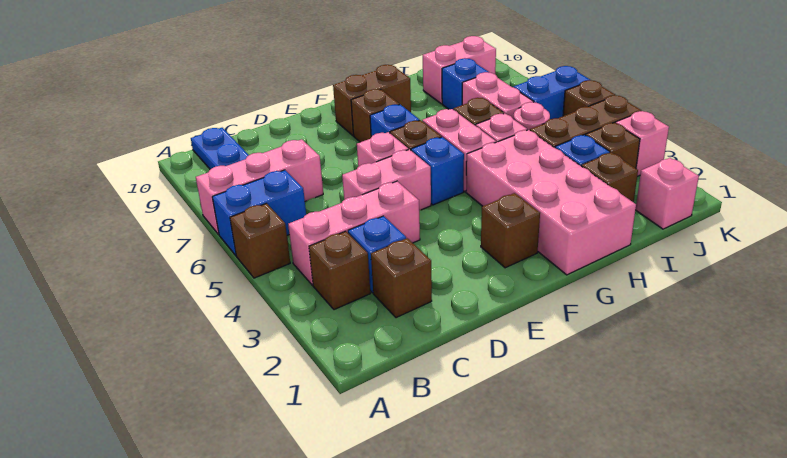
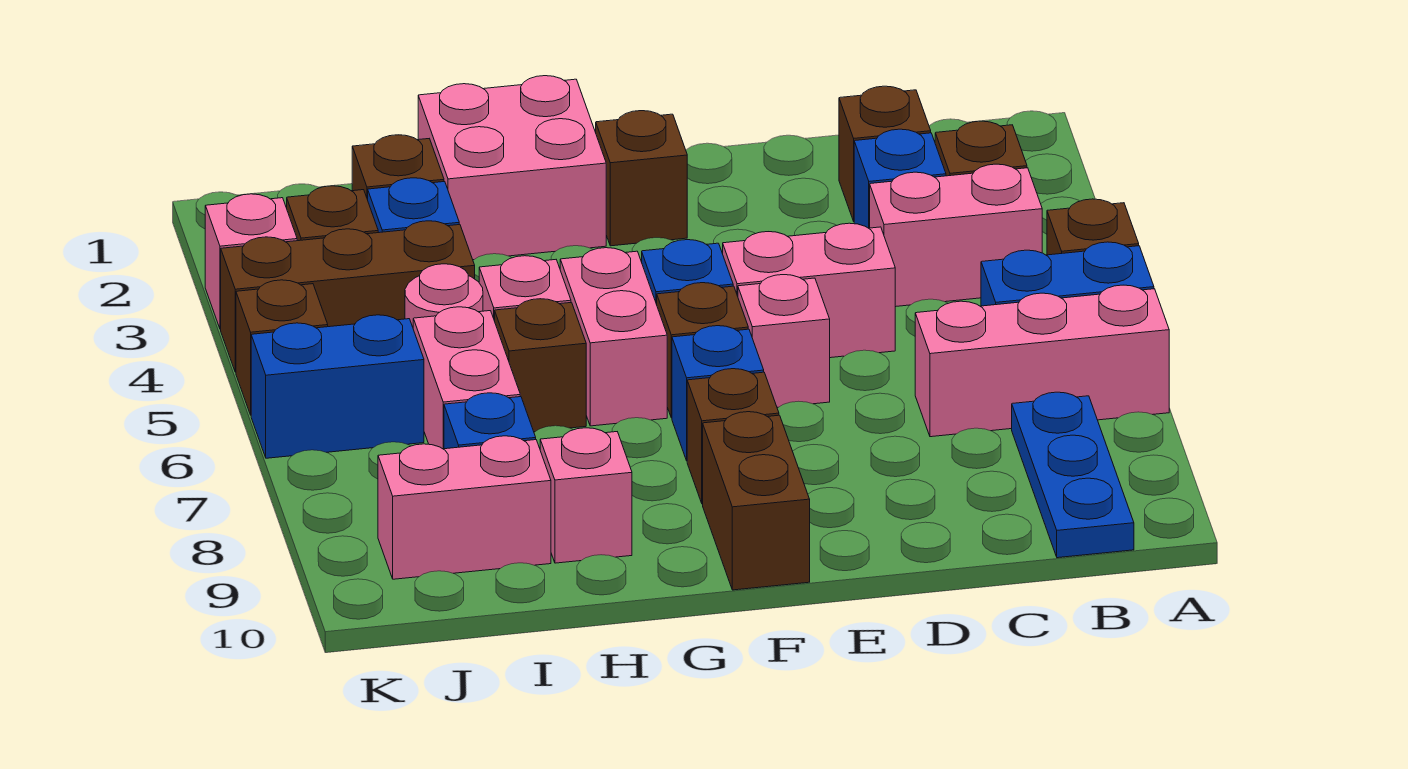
pink brick B4:D4 level 1 -> pink brick B4:C4 level 1
brown brick F9:G9 level 1 -> brown brick F9:F10 level 1
pink brick G1:H4 level 1 -> pink brick G1:H2 level 1
pink brick J1 level 1 -> pink brick H9 level 1

